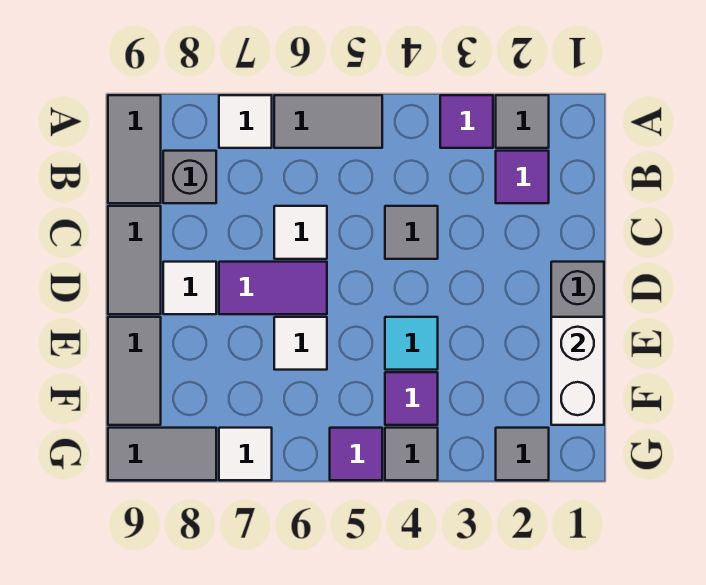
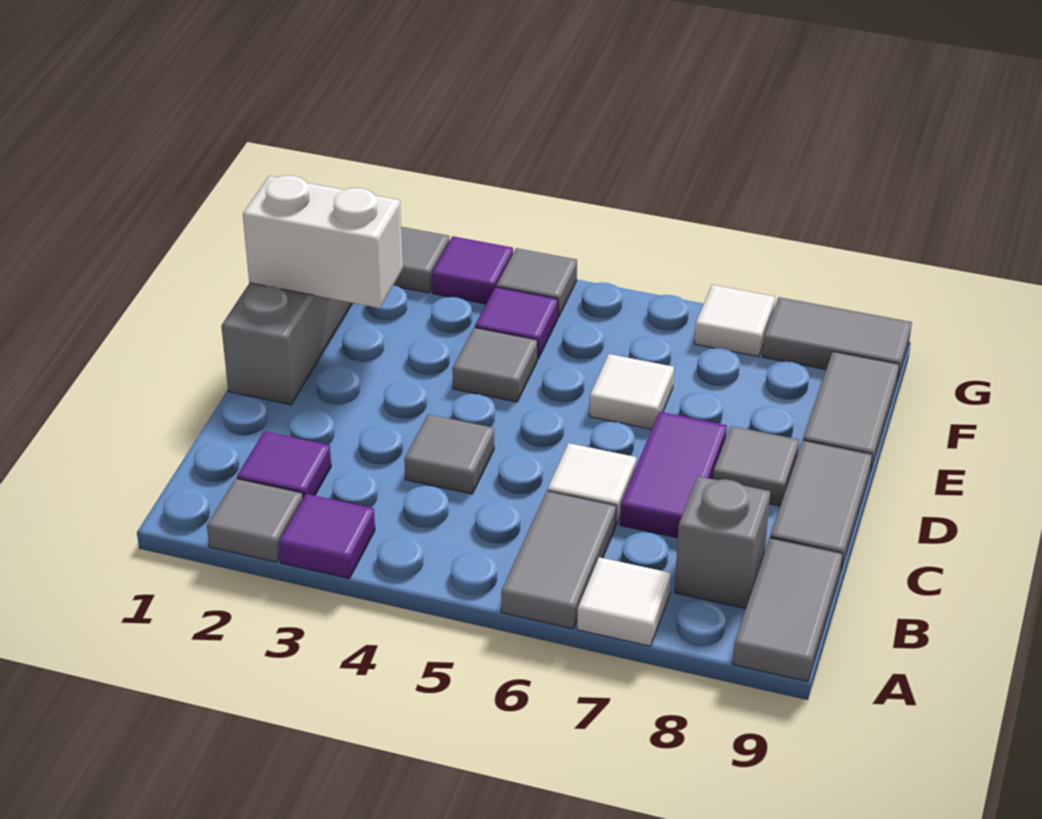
grey tile A5:A6 level 1 -> grey tile A6:B6 level 1
purple tile D6:D7 level 1 -> purple tile C7:D7 level 1
white tile D8 level 1 -> grey tile D8 level 1
white brick E1:F1 level 2 -> white brick E1:E2 level 2
cyan tile E4 level 1 -> grey tile E4 level 1
purple tile G5 level 1 -> purple tile G3 level 1

